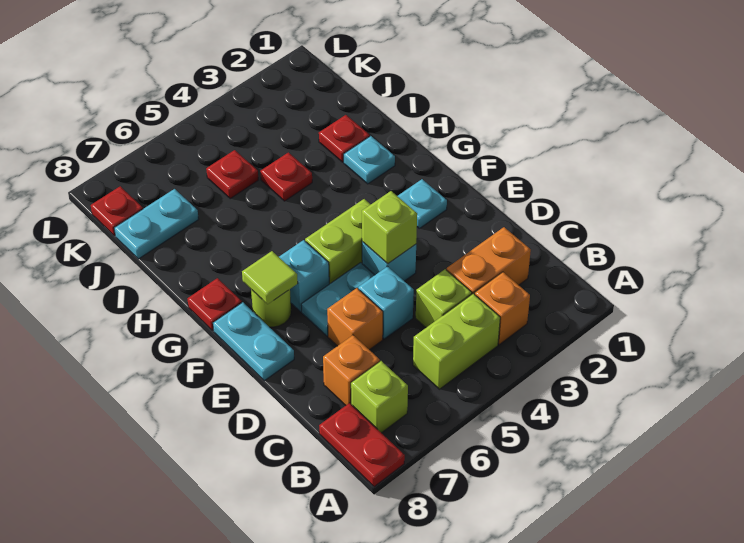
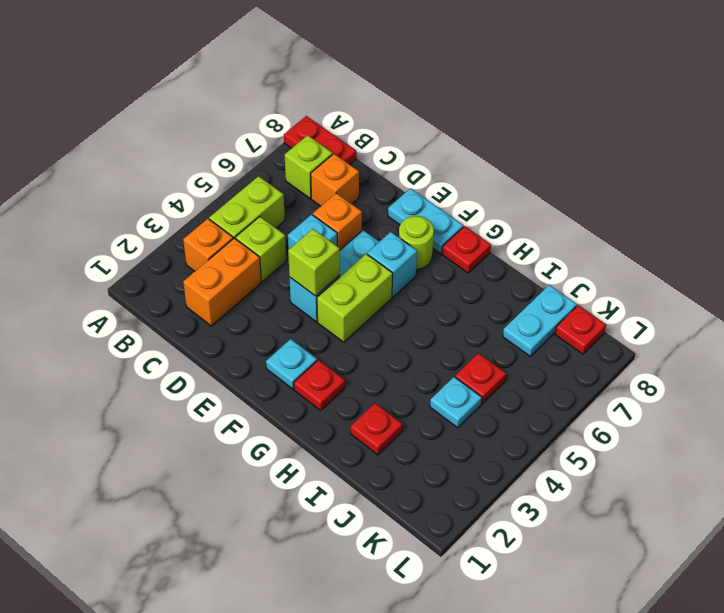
lime tile F7 level 2 -> none
cyan plate H2 level 1 -> cyan plate J4 level 1
red plate I4 level 1 -> red plate G2 level 1

